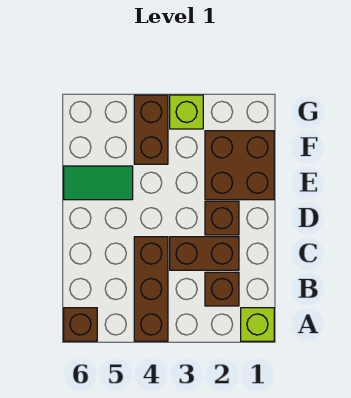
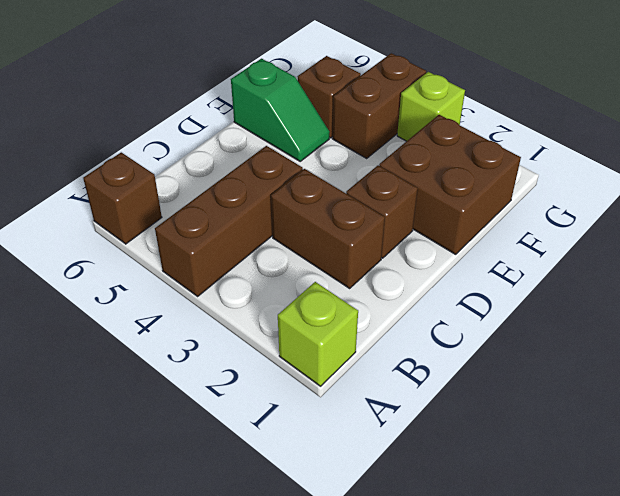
brown brick B2 level 1 -> brown brick F5 level 1
green tile E5:E6 level 1 -> green slope E5:E6 level 1 top 6

